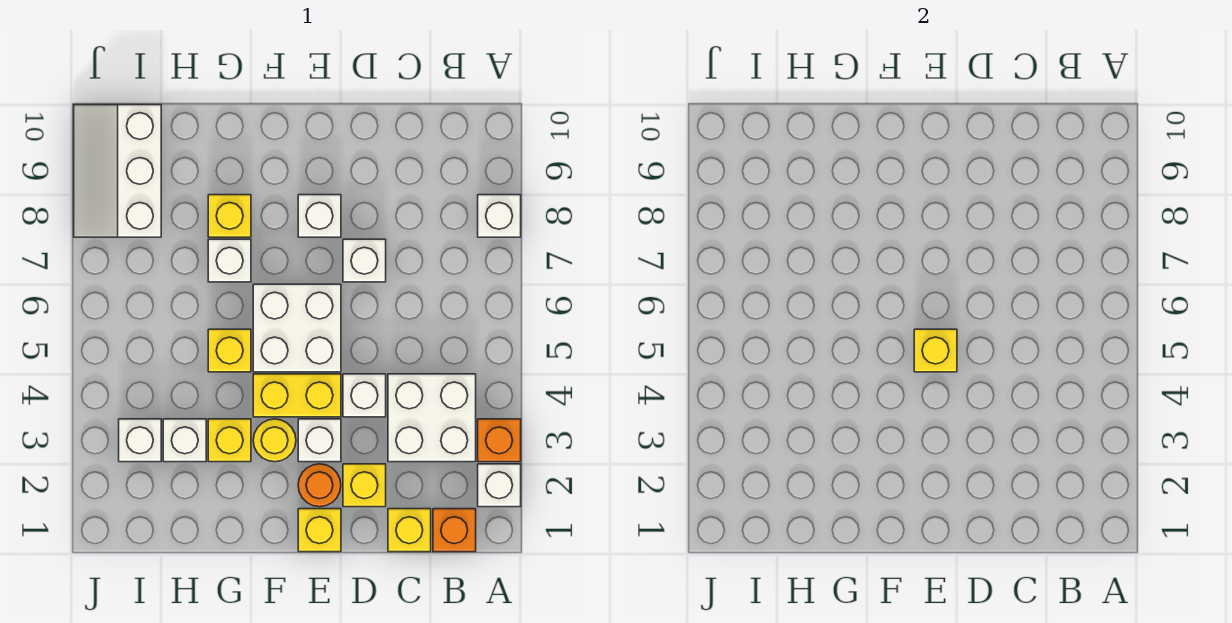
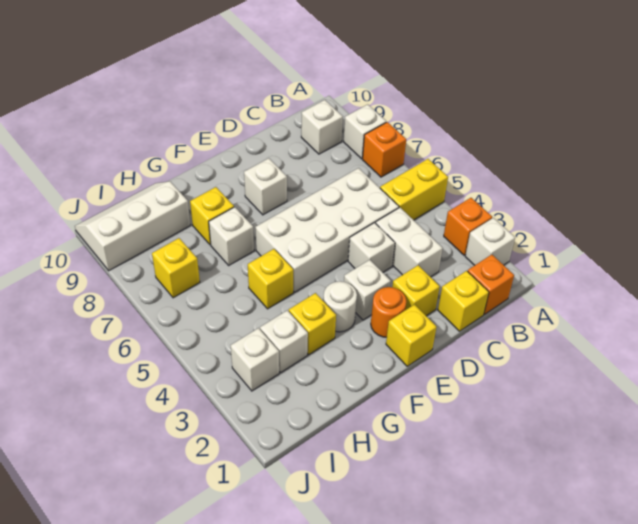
none -> orange brick A7 level 1
white brick B3:C4 level 1 -> white brick C3:C4 level 1
white brick D7 level 1 -> white brick B9 level 1
yellow brick E4:F4 level 1 -> yellow brick A5:B5 level 1
white brick E5:F6 level 1 -> white brick C5:F6 level 1
yellow brick E5 level 2 -> yellow brick I7 level 1
yellow round brick F3 level 1 -> white round brick F3 level 1
white slope I8:J10 level 1 top I -> white slope H9:J10 level 1 top 9

